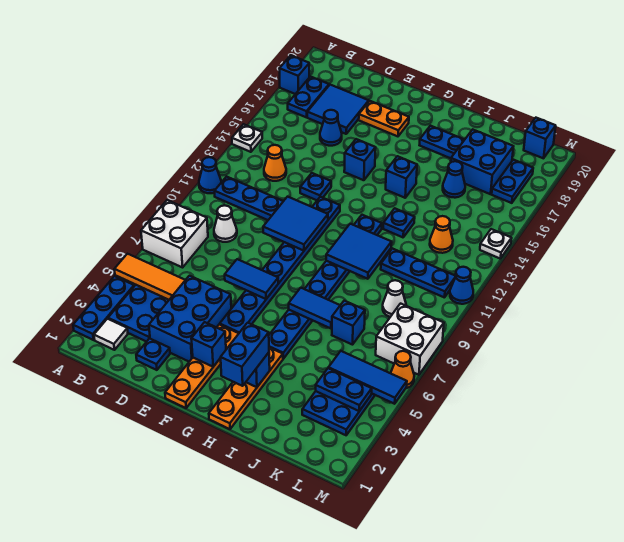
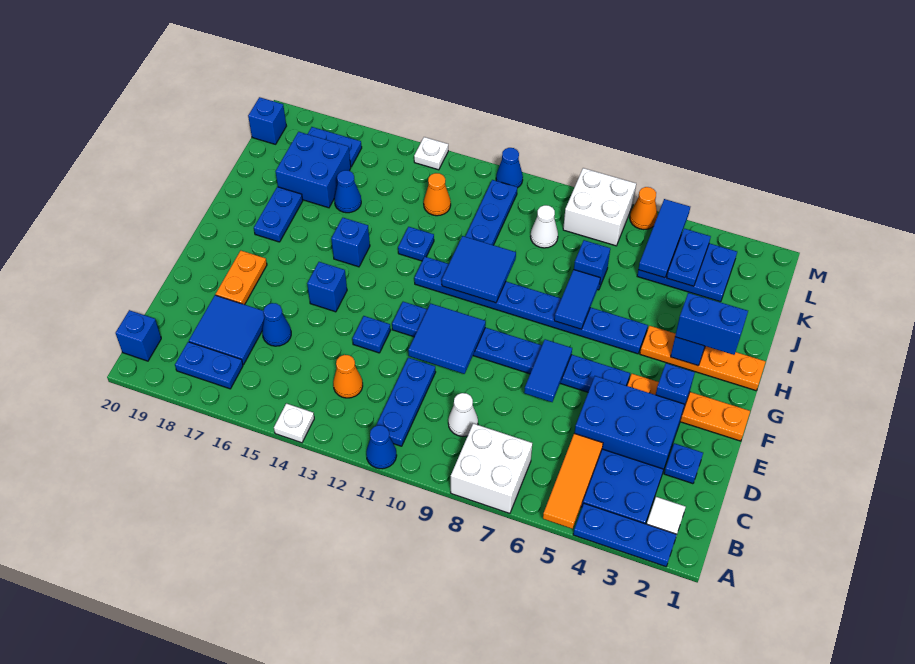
blue brick A18 level 1 -> blue brick B20 level 1

